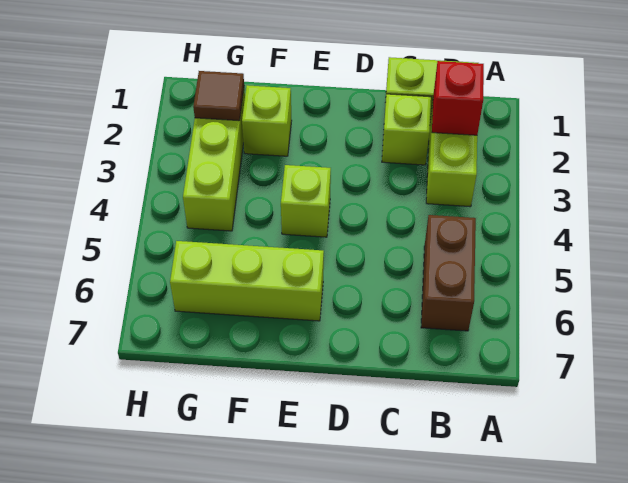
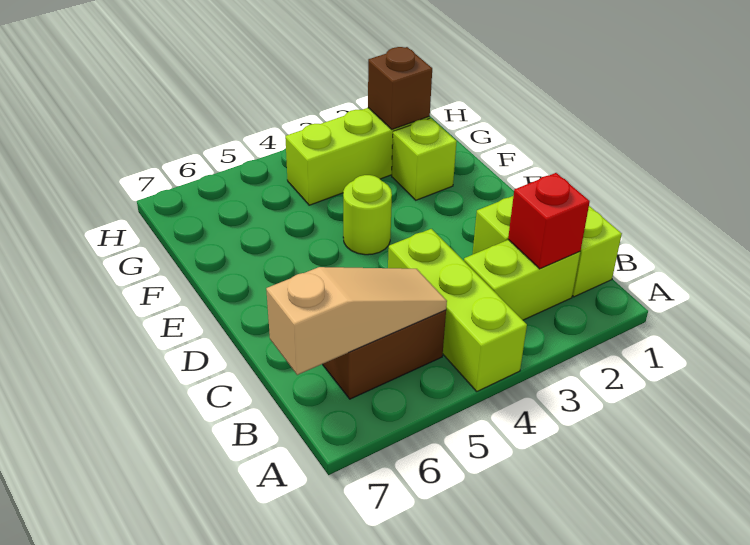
none -> tan slope B5:B7 level 2 top 7
lime brick E4 level 1 -> lime round brick E4 level 1
lime brick E6:G6 level 1 -> lime brick A4:C4 level 1
brown tile G2 level 2 -> brown brick G2 level 2

